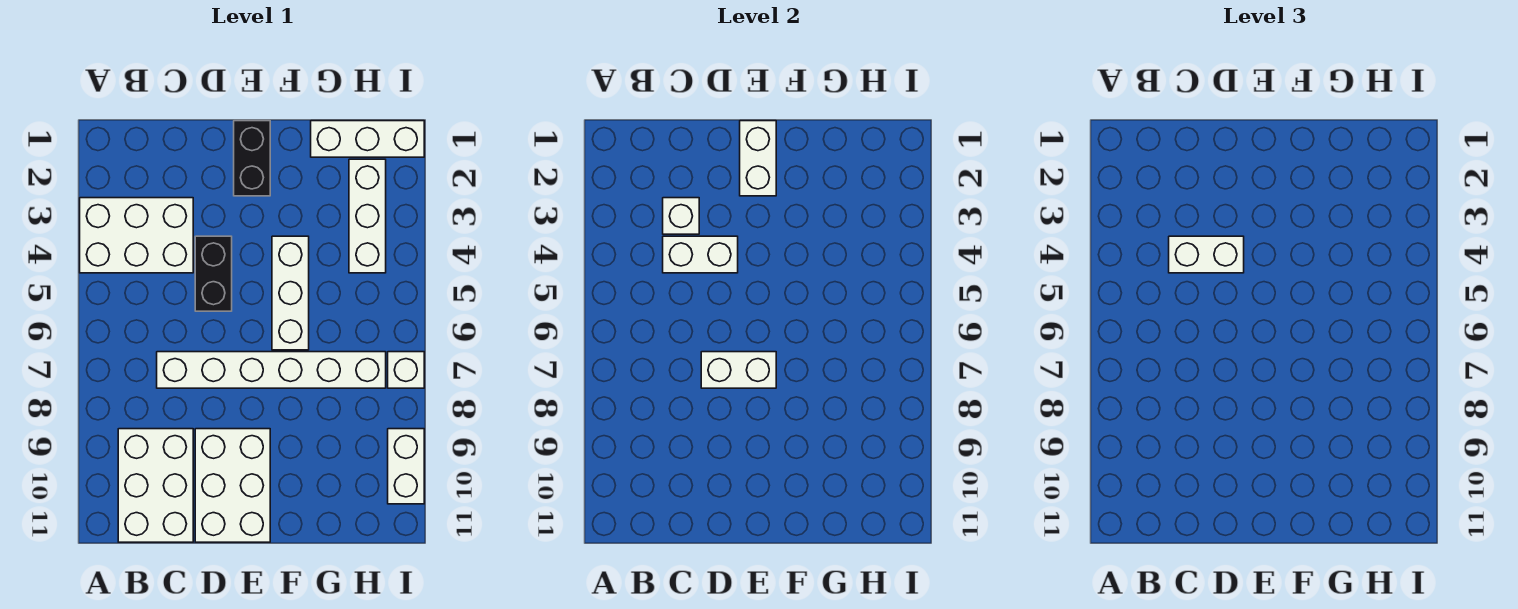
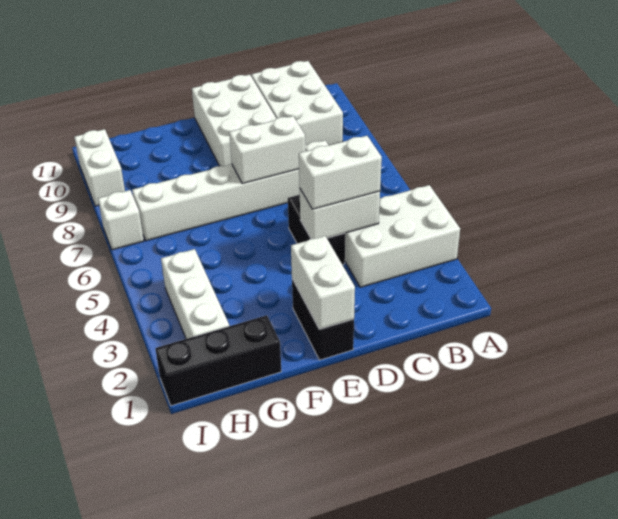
white brick C3 level 2 -> none
white brick F4:F6 level 1 -> none
white brick G1:I1 level 1 -> black brick G1:I1 level 1

